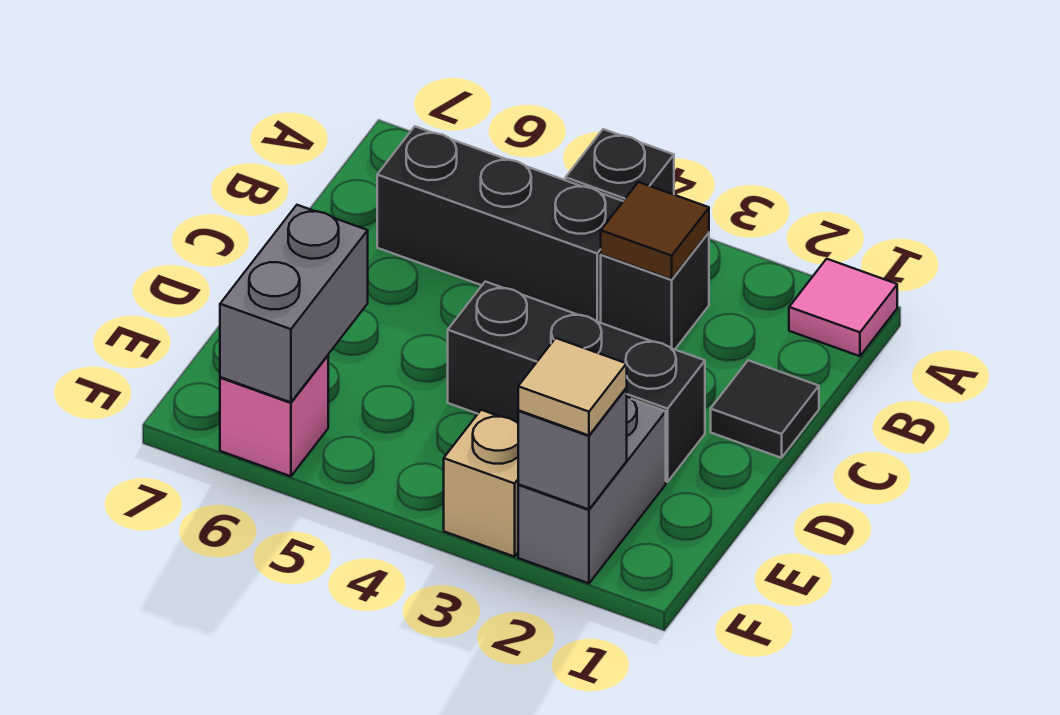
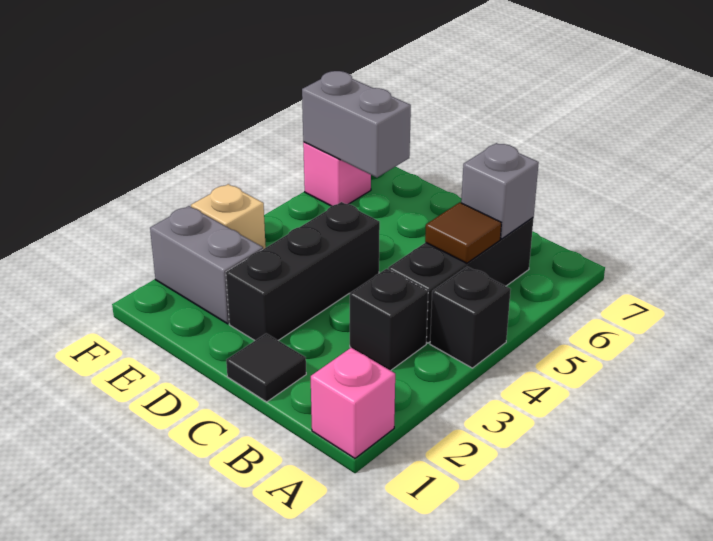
pink tile A1 level 1 -> pink brick A1 level 1
brown tile B3 level 2 -> brown tile B5 level 2
grey brick F2 level 2 -> grey brick B6 level 2
tan tile F2 level 3 -> none

